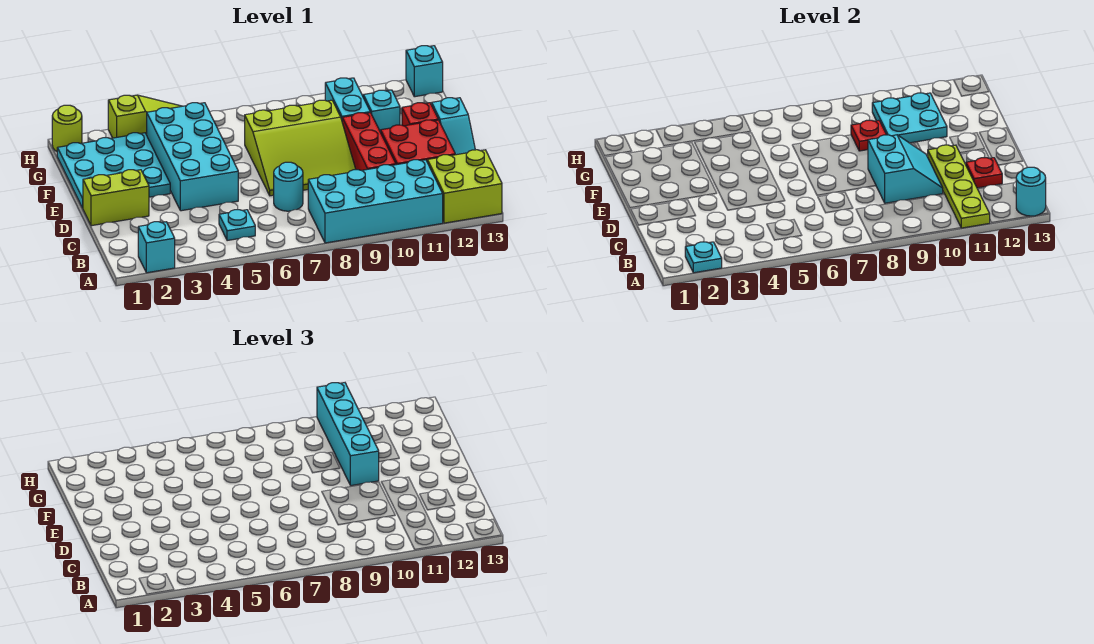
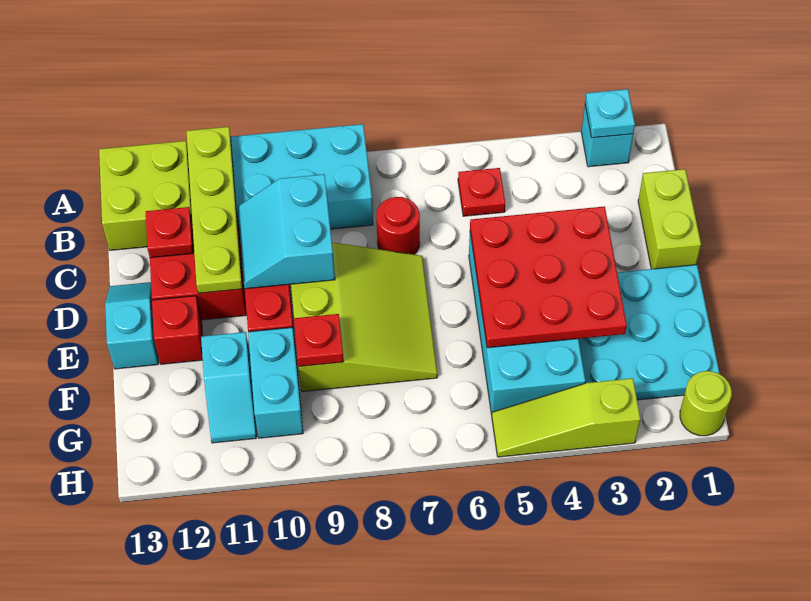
cyan round brick A13 level 2 -> none
cyan plate B5 level 1 -> red plate B5 level 1
cyan round brick C7 level 1 -> red round brick C7 level 1
lime brick D1:D2 level 1 -> lime brick C1:D1 level 1
none -> red plate D3:F5 level 2
lime slope D7:F9 level 1 top F -> lime slope D7:F9 level 1 top 9
cyan brick E10:H10 level 3 -> none
cyan plate F10:G11 level 2 -> none
cyan brick H13 level 1 -> none

